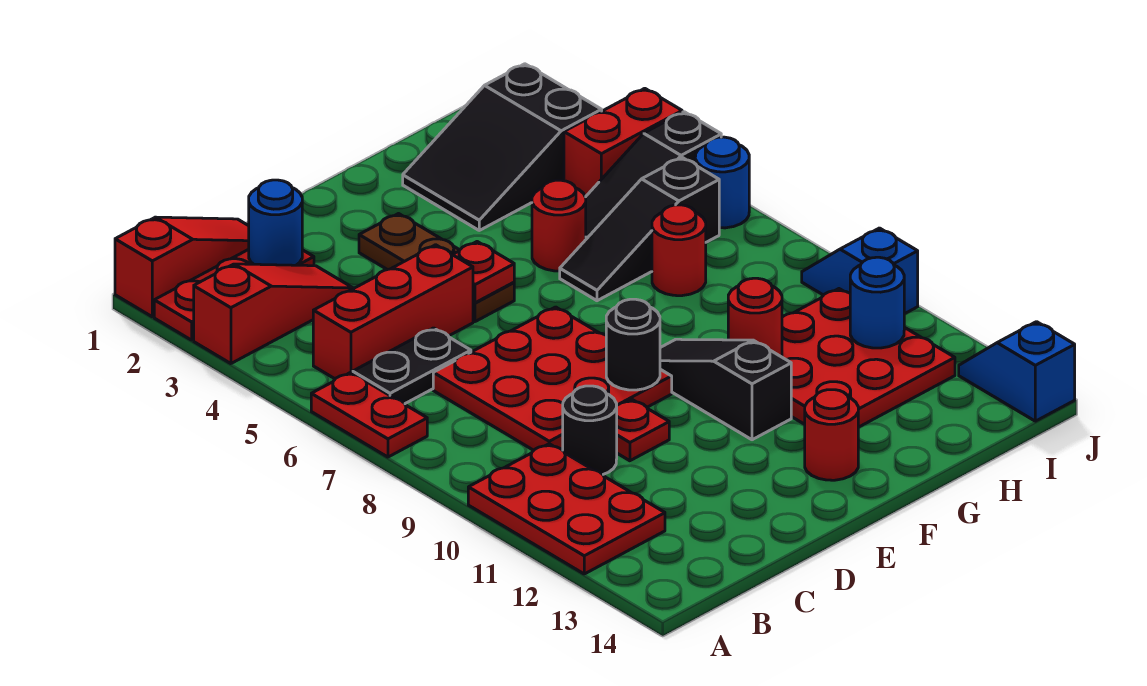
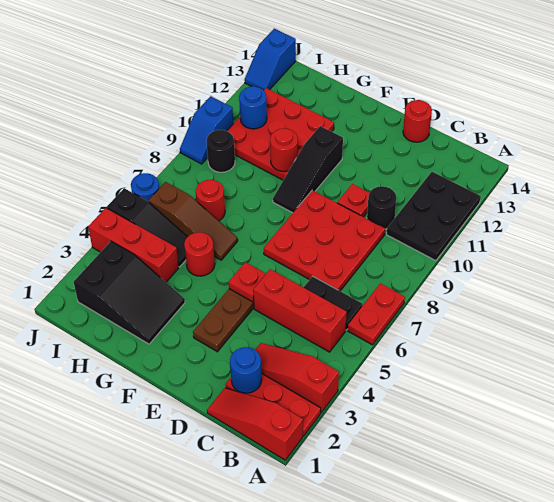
red plate A10:B12 level 1 -> black plate A10:B12 level 1
black round brick E9 level 2 -> black round brick I9 level 1
red round brick F13 level 1 -> red round brick D14 level 1
black slope G6:I6 level 1 top I -> brown slope G6:I6 level 1 top I
red brick I4:J4 level 1 -> red brick H4:J4 level 1

